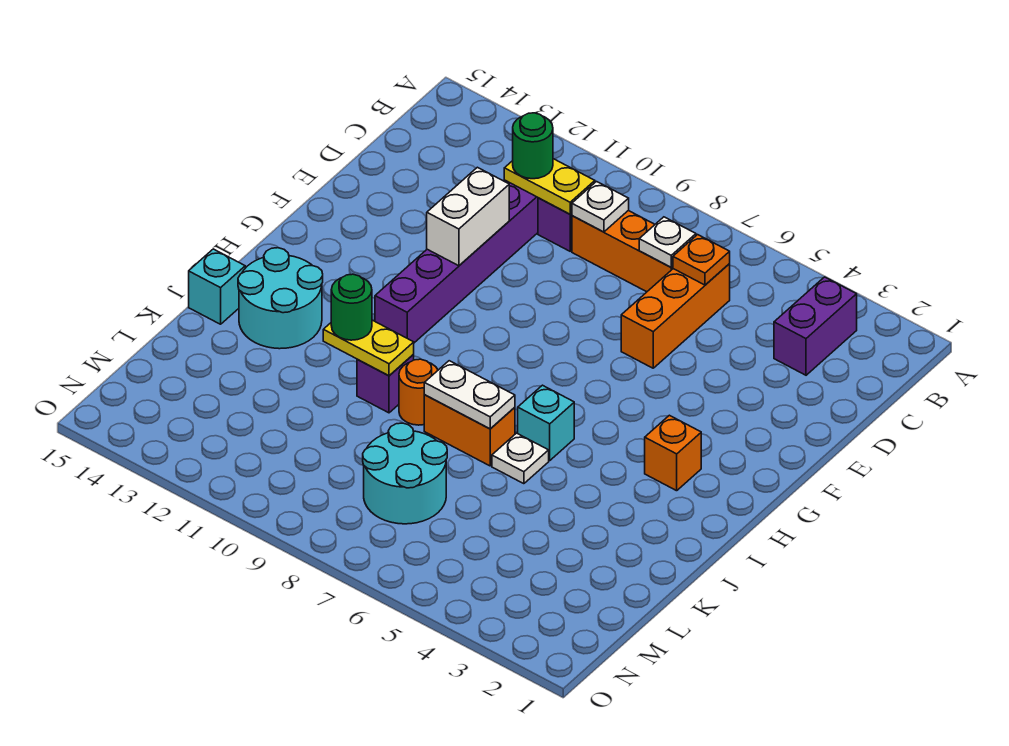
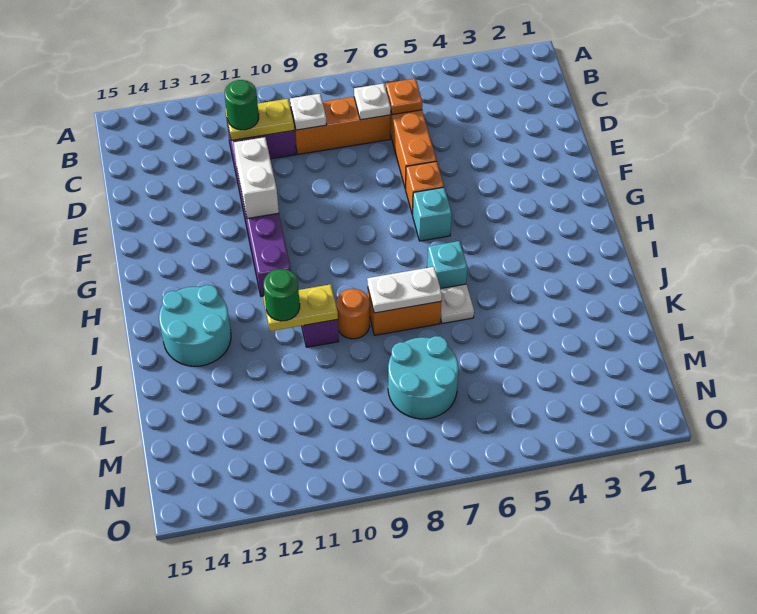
purple brick B3:C3 level 1 -> none
orange brick H3 level 1 -> orange brick F6 level 1
cyan brick J15 level 1 -> cyan brick G6 level 1

